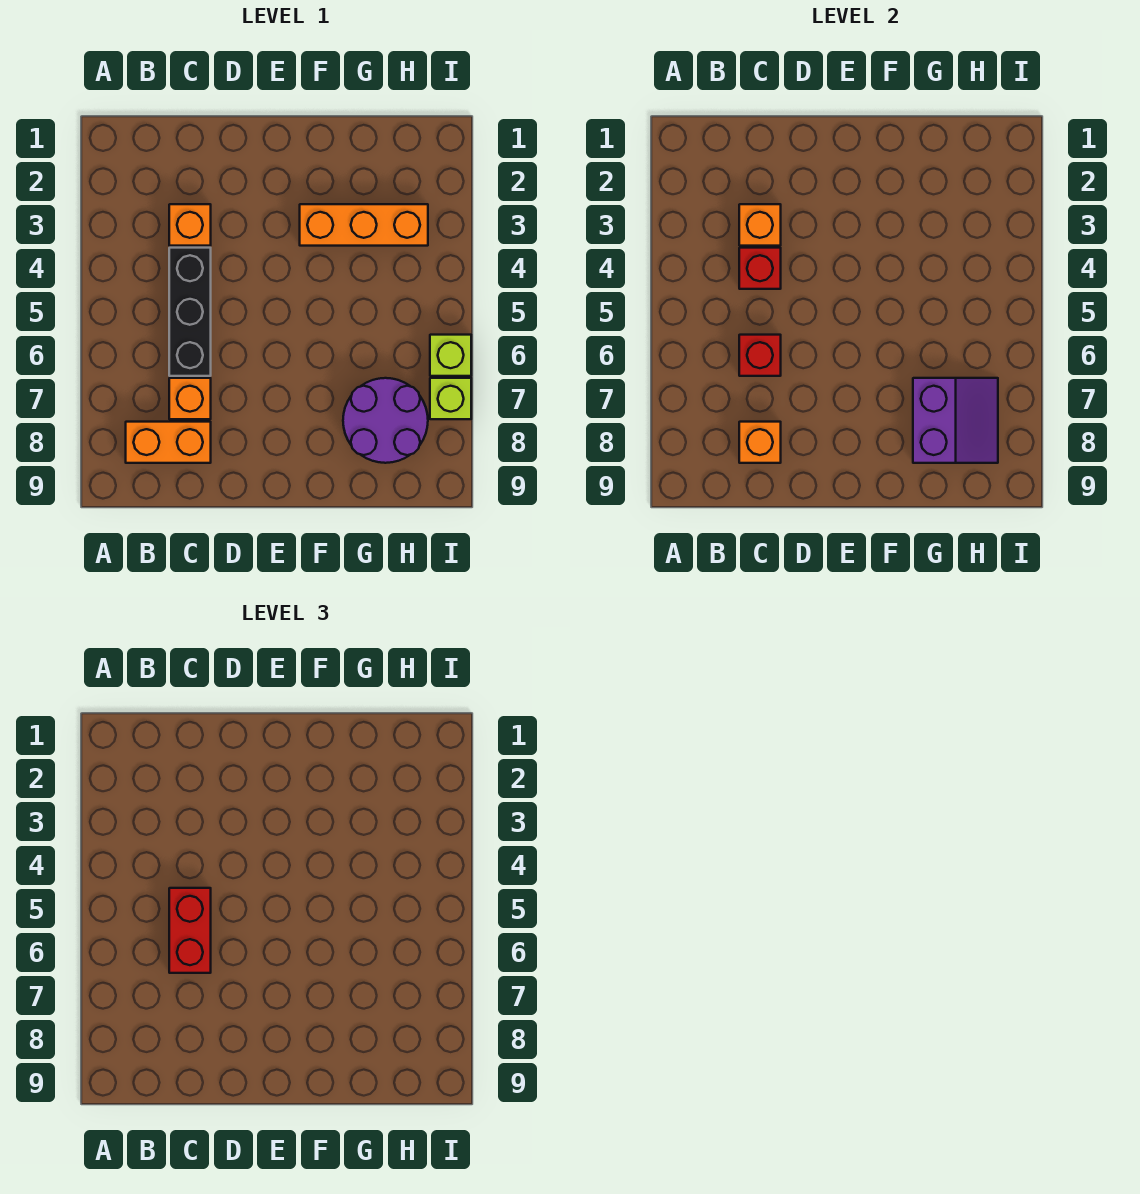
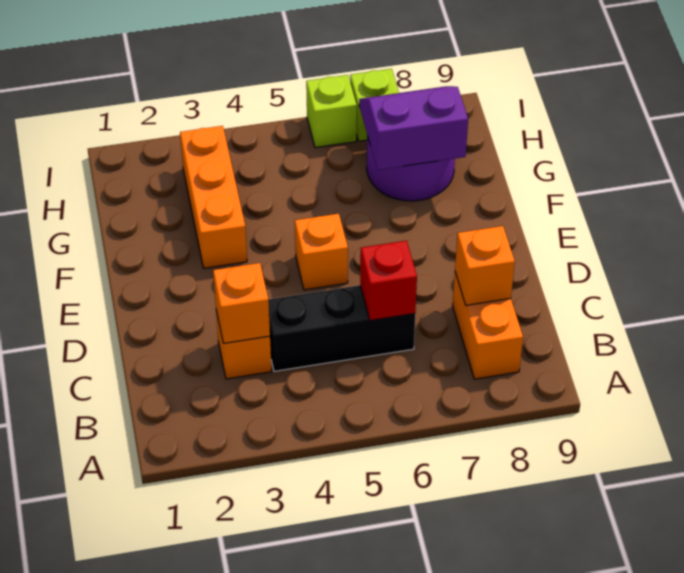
red brick C4 level 2 -> none
red brick C5:C6 level 3 -> none
orange brick C7 level 1 -> orange brick E5 level 1

